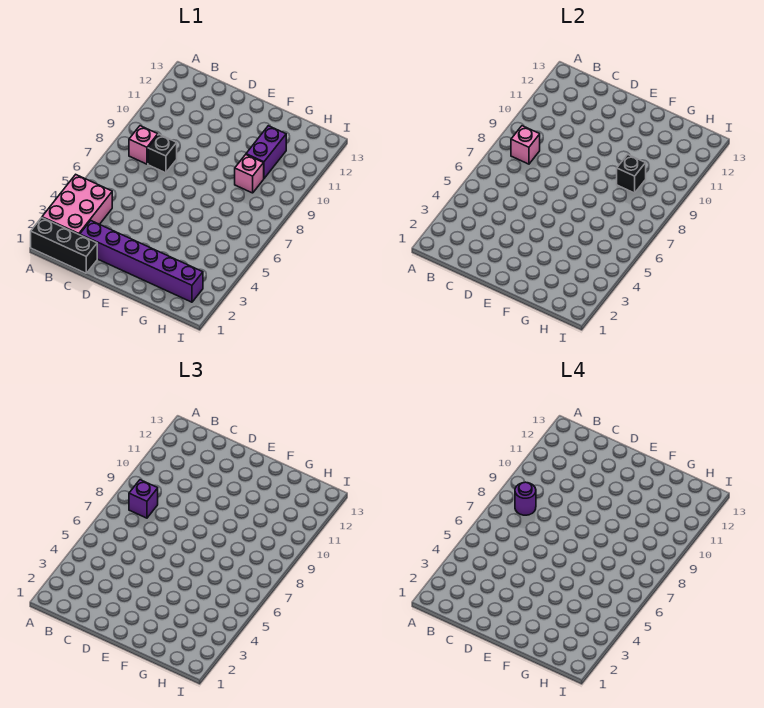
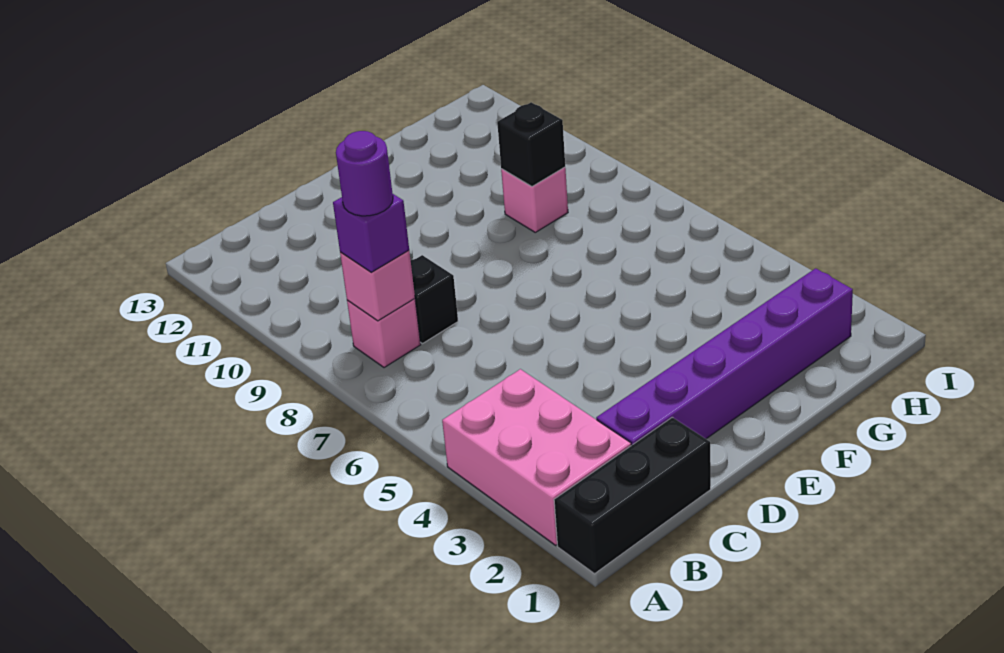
purple brick G10:G11 level 1 -> none

